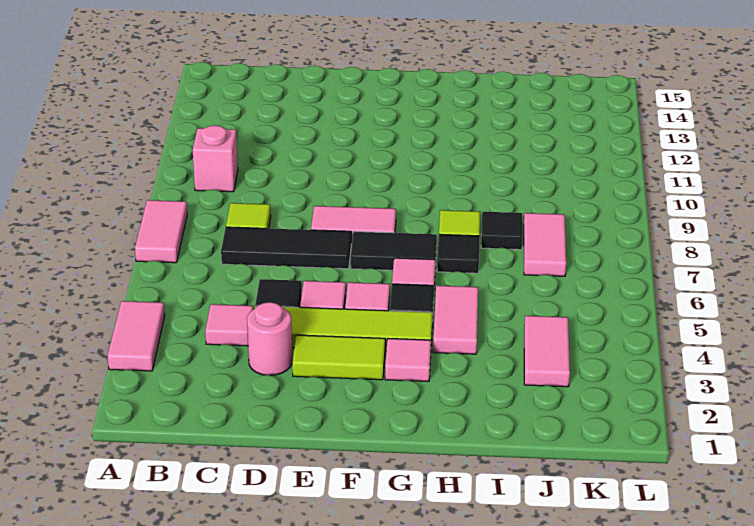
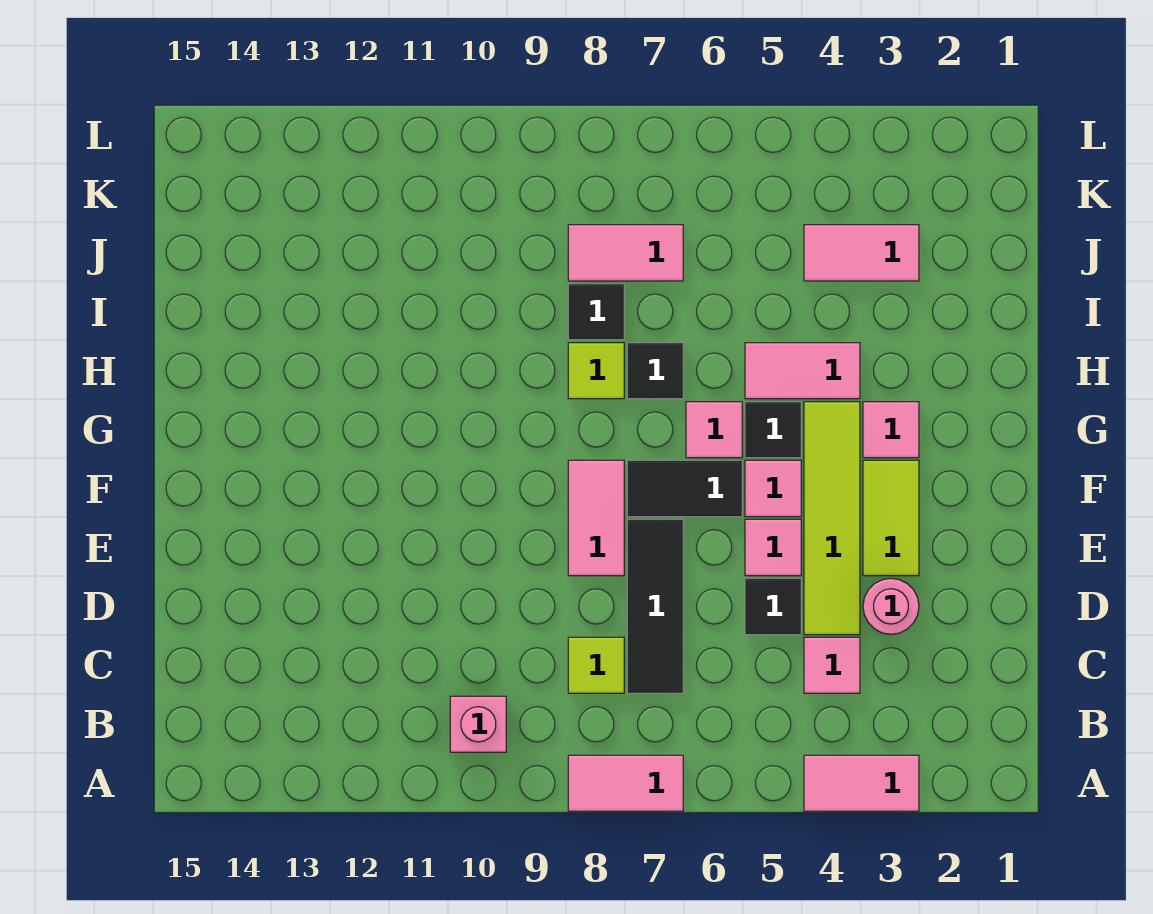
black tile F7:G7 level 1 -> black tile F6:F7 level 1

